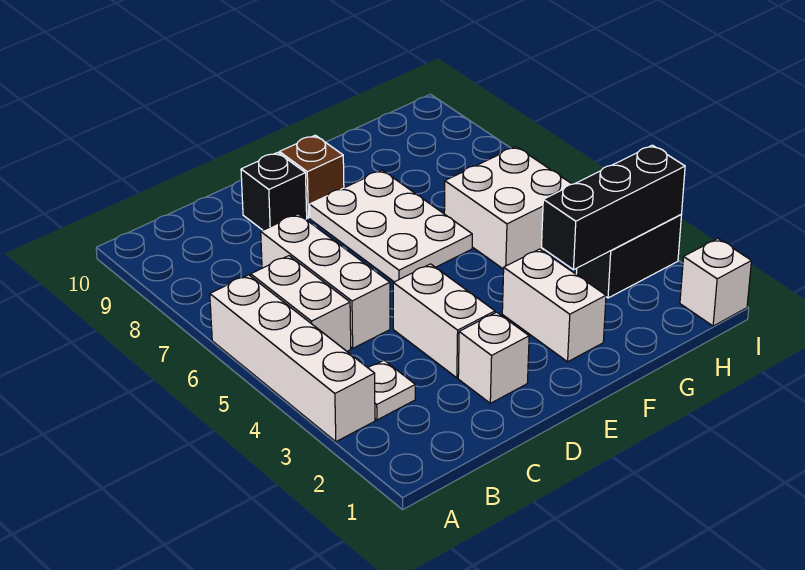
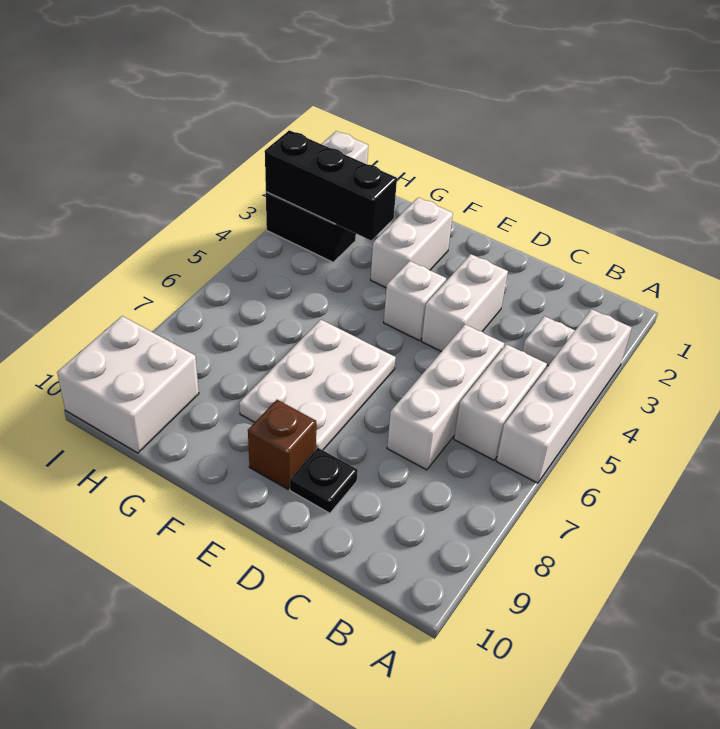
white brick D2 level 1 -> white brick E4 level 1
black brick D9 level 1 -> black plate D9 level 1
white brick G5:H6 level 1 -> white brick H9:I10 level 1

